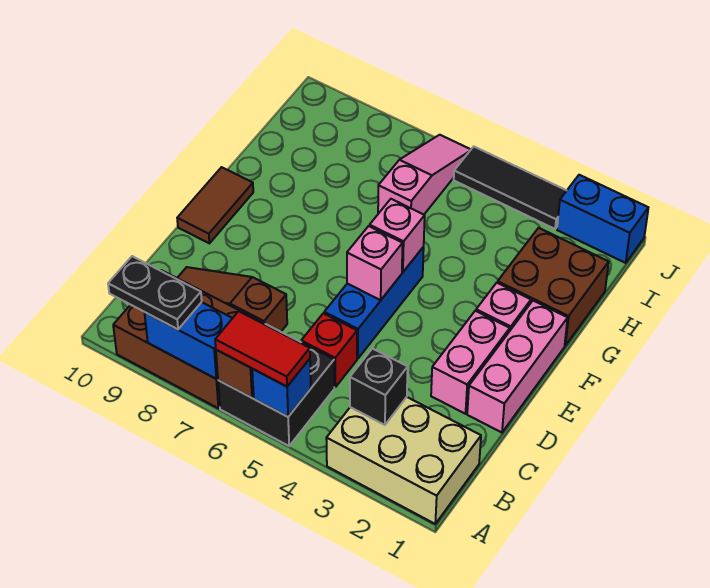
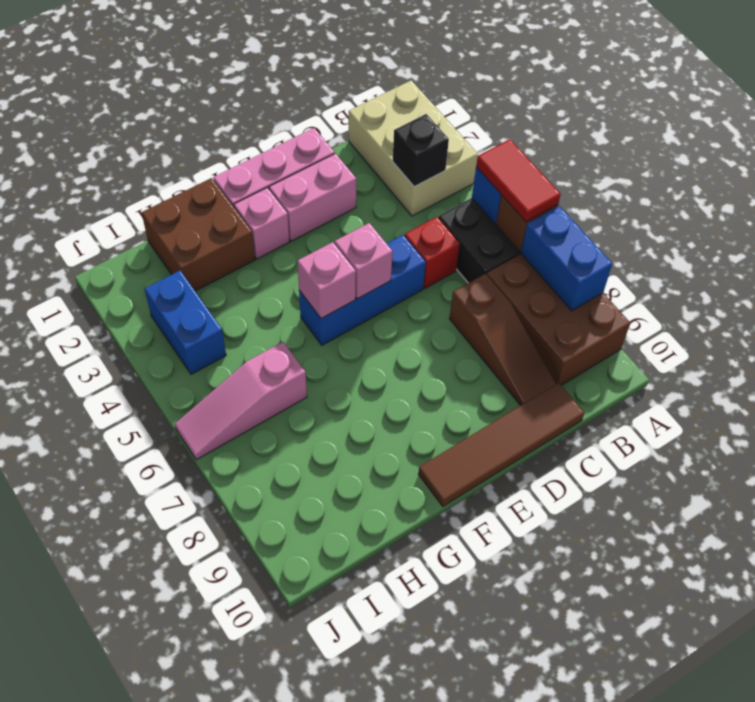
black plate A8:A9 level 3 -> none
brown tile E10:F10 level 1 -> brown tile C10:F10 level 1
blue brick J1:J2 level 1 -> blue brick I3:I4 level 1
black tile J3:J5 level 1 -> none

